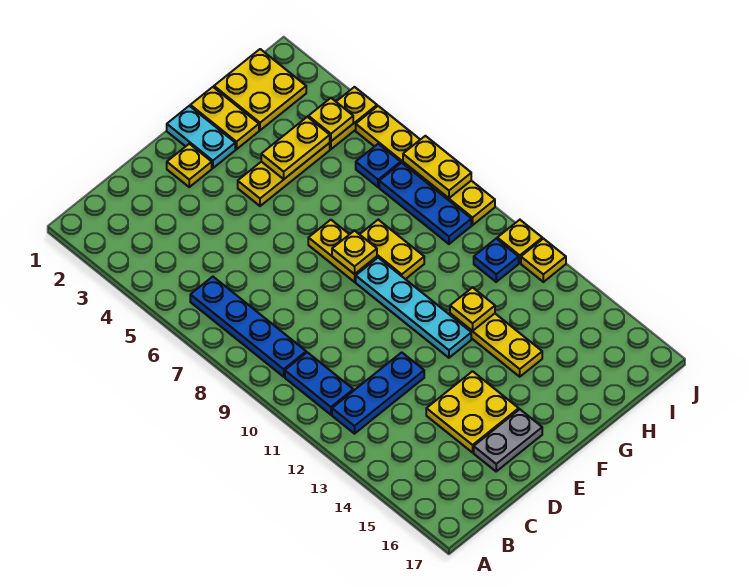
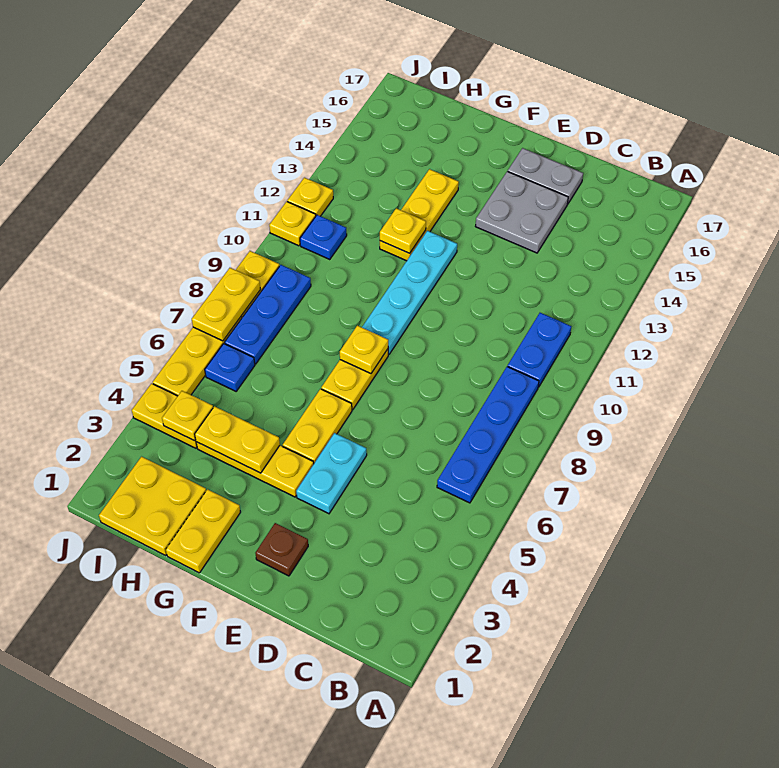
blue plate B12:D12 level 1 -> none
yellow plate D14:E15 level 1 -> grey plate D14:E15 level 1
yellow plate E2 level 1 -> brown plate E2 level 1
cyan plate F1:F2 level 1 -> cyan plate E4:E5 level 1
yellow plate G8:G9 level 1 -> yellow plate F5:F6 level 1

